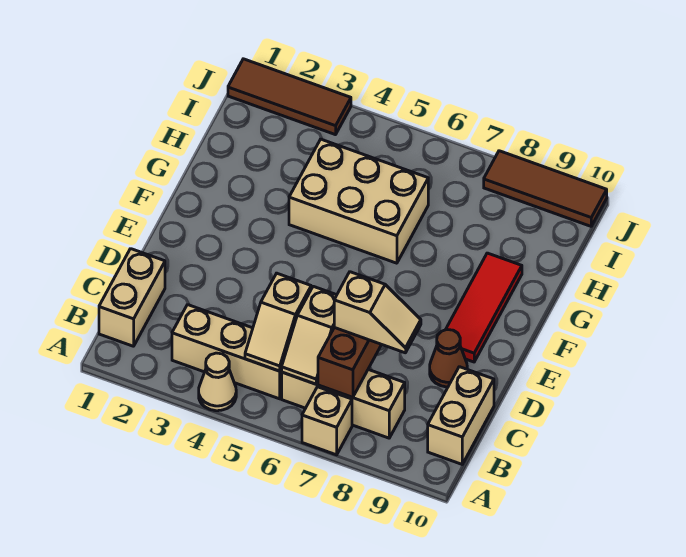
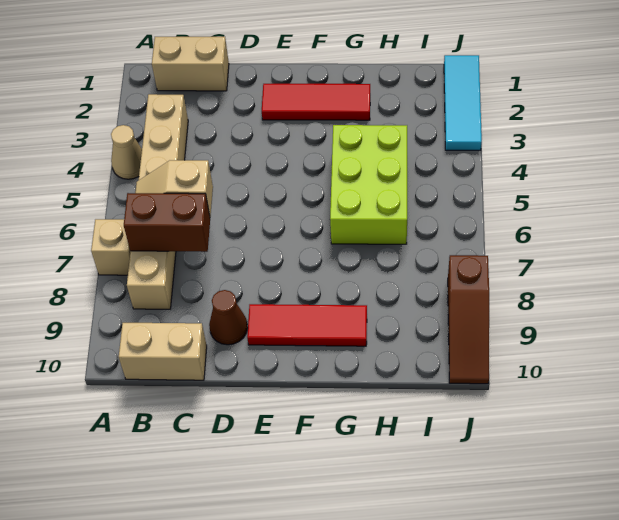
tan slope B5:C5 level 2 top C -> none
tan slope C7:C8 level 3 top 7 -> none
none -> red tile E2:G2 level 1
tan brick G4:H6 level 1 -> lime brick G4:H6 level 1
brown tile J1:J3 level 1 -> cyan tile J1:J3 level 1
brown tile J8:J10 level 1 -> brown slope J8:J10 level 1 top 8

